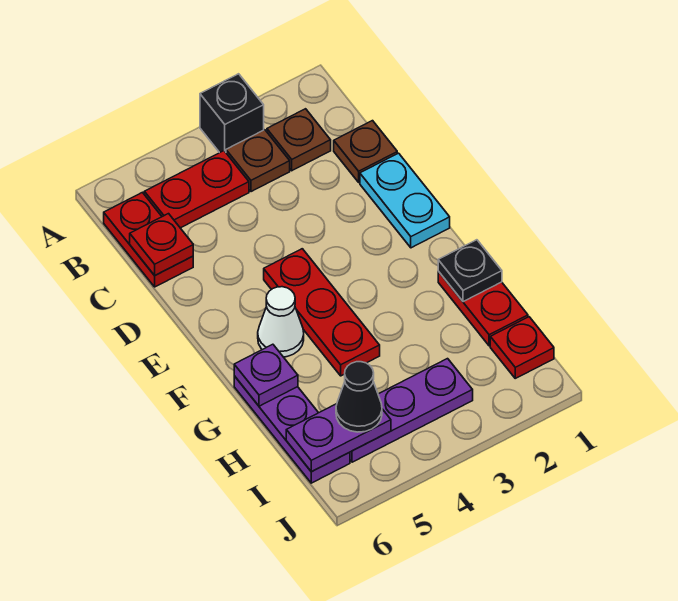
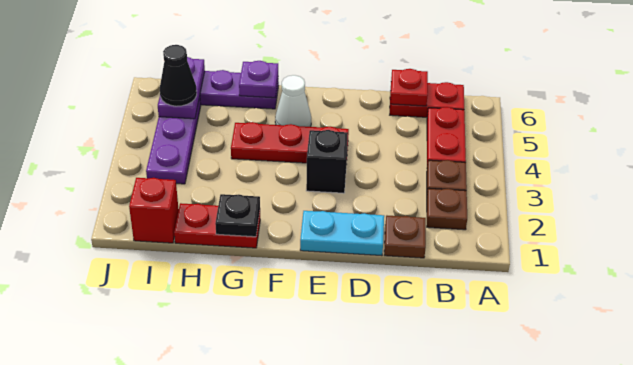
black brick A3 level 1 -> black brick E3 level 1
red plate I1 level 1 -> red brick I1 level 1

